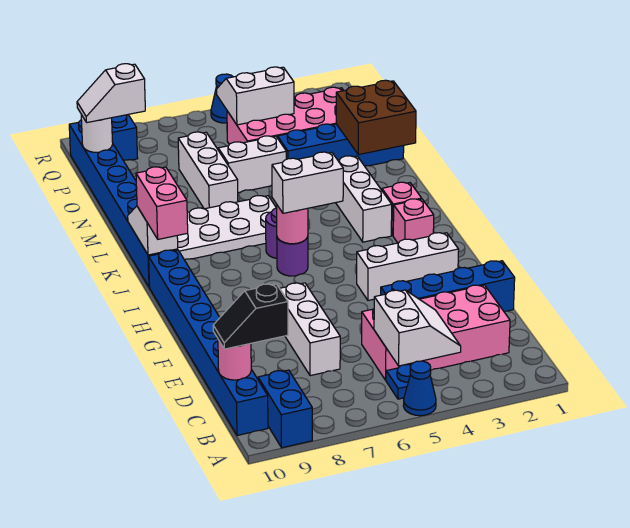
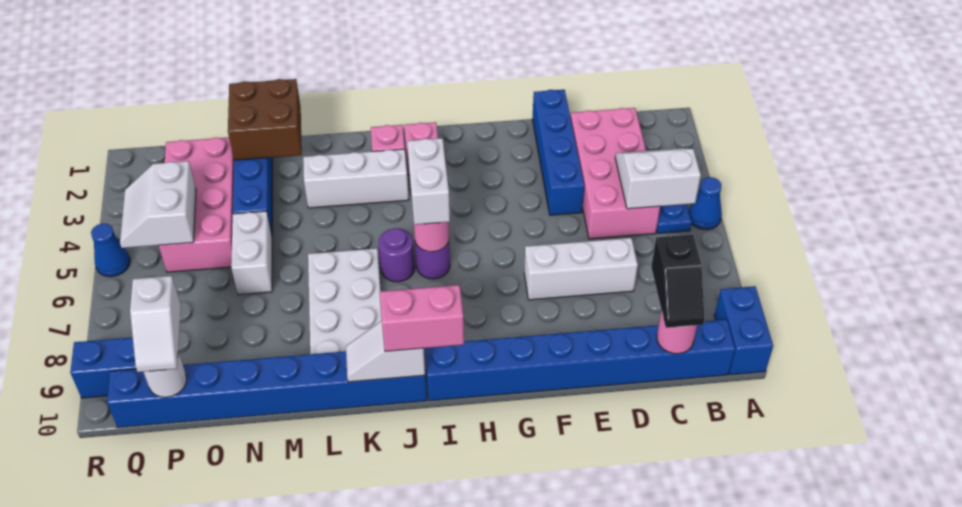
blue brick A9:B9 level 1 -> blue brick A9:A10 level 1
white brick G2:G4 level 1 -> none
white brick M7:O7 level 1 -> none

